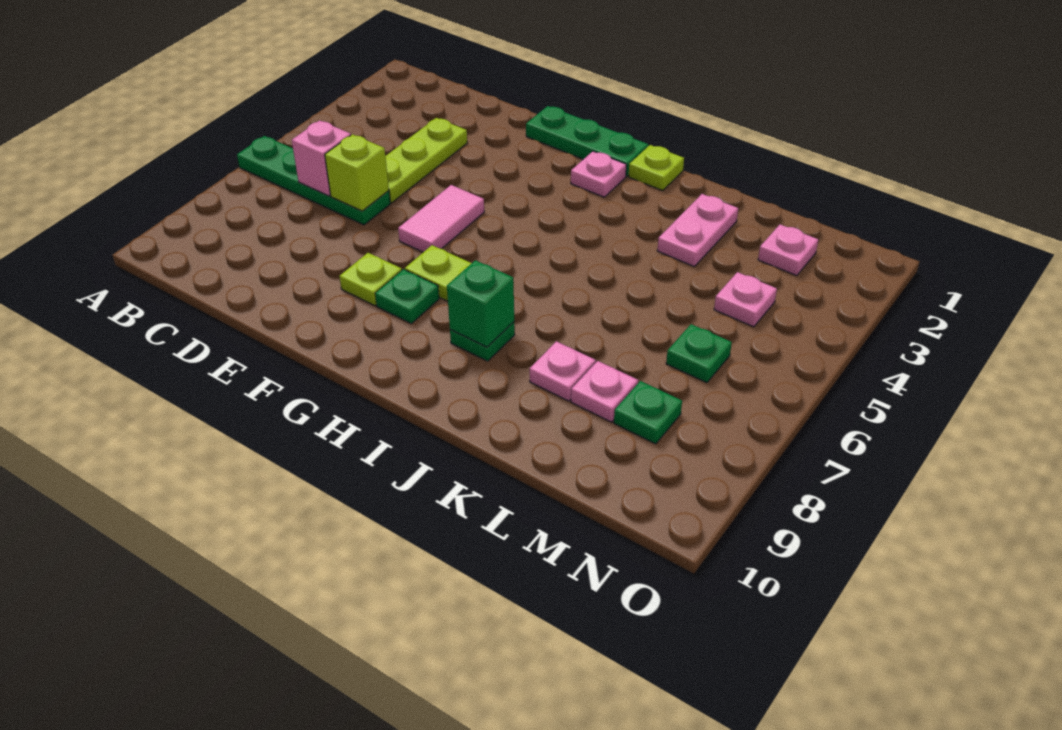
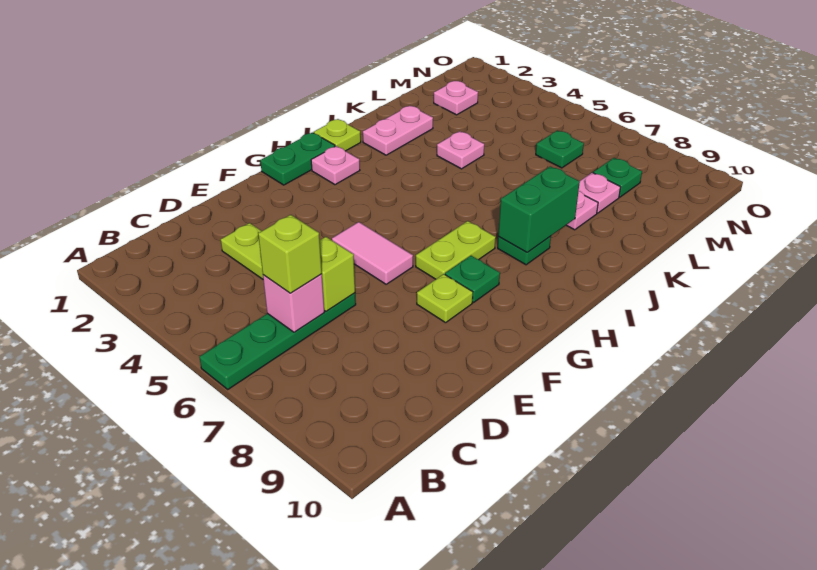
none -> lime brick C6 level 3
green plate F1:H1 level 1 -> green plate G1:H1 level 1
green brick I8 level 2 -> green brick I8:J8 level 2
pink plate K2:K3 level 1 -> pink plate J2:K2 level 1
pink plate M4 level 1 -> pink plate K4 level 1

